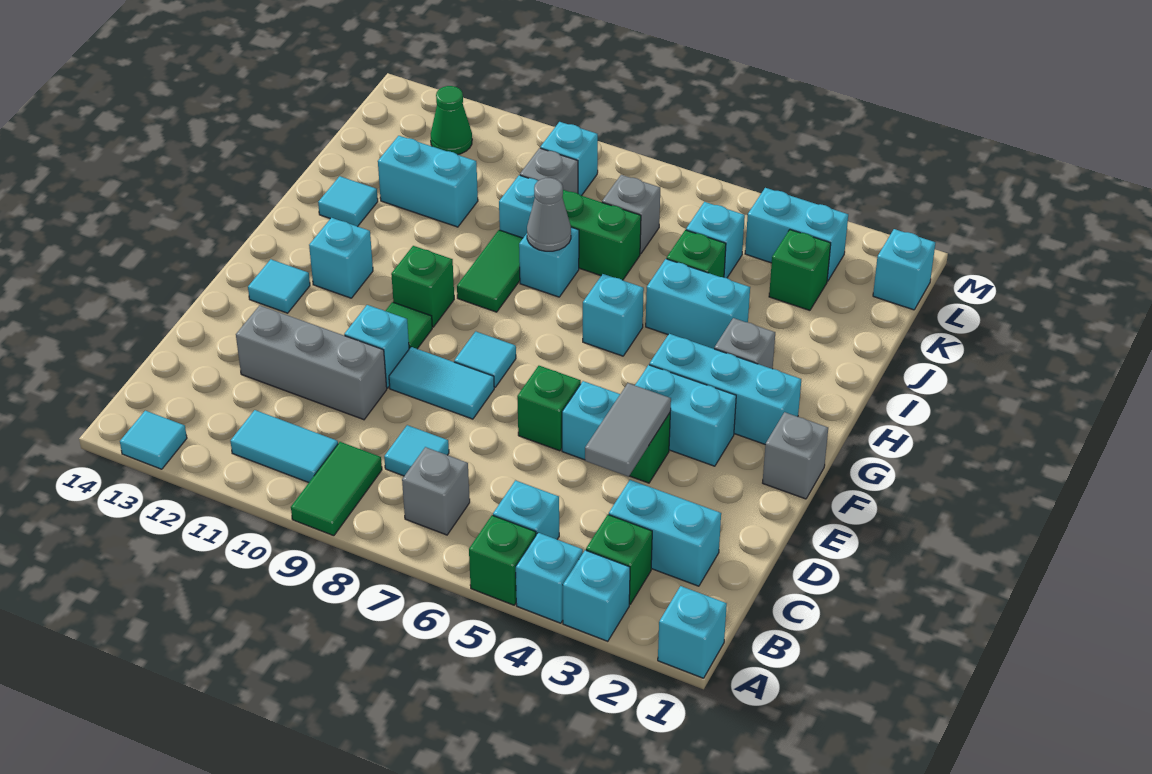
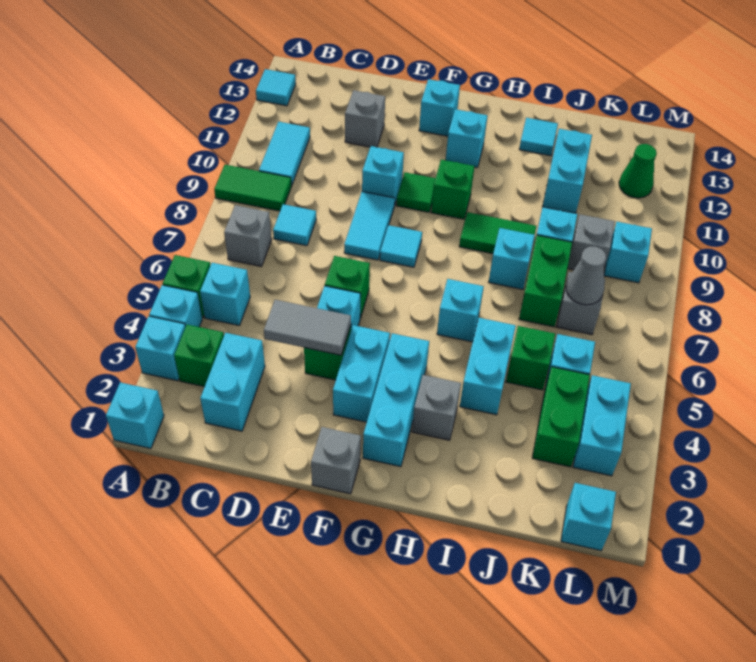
grey brick D10:D12 level 1 -> grey brick D12 level 1
cyan tile F13 level 1 -> cyan brick F13 level 1
grey cone I8 level 2 -> grey cone K7 level 2
green brick K3 level 1 -> green brick K3:K4 level 1

